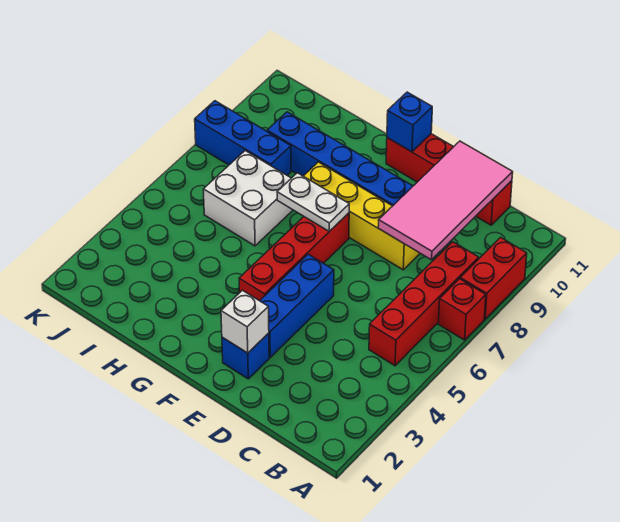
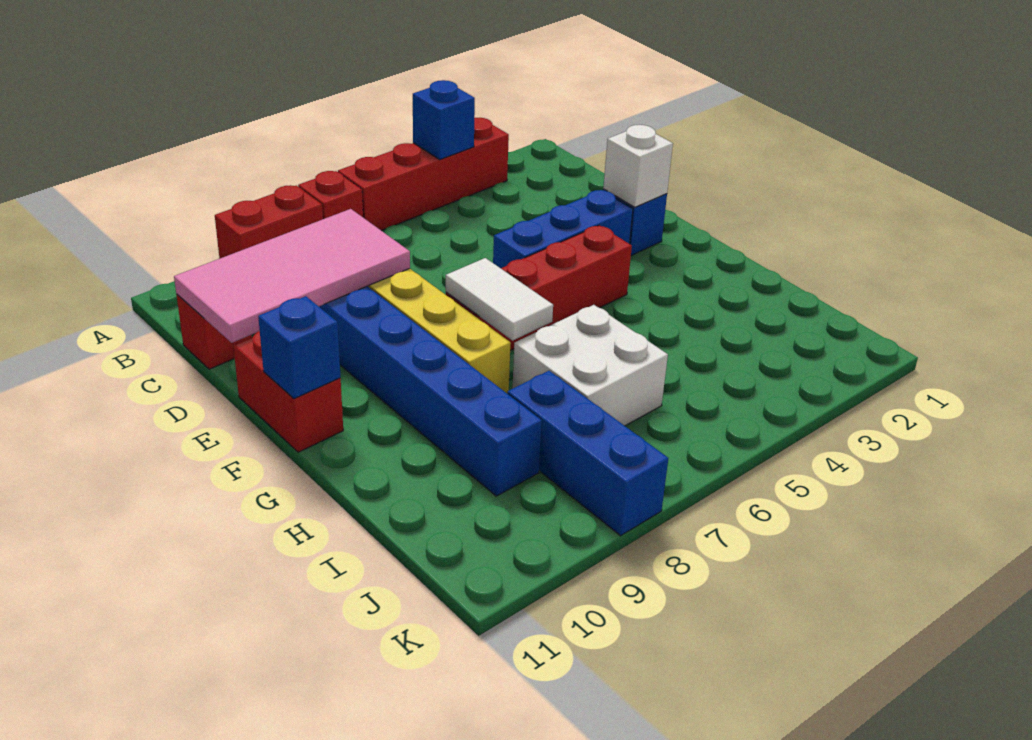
none -> blue brick A4 level 2
red brick B5:B8 level 1 -> red brick A3:A6 level 1
white plate F7:G7 level 2 -> white tile F7:G7 level 2

